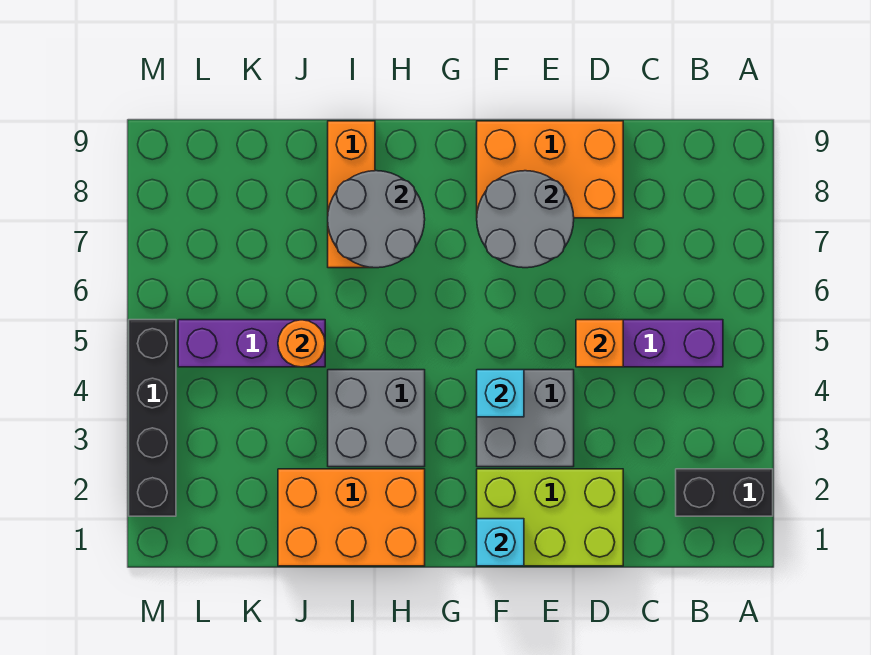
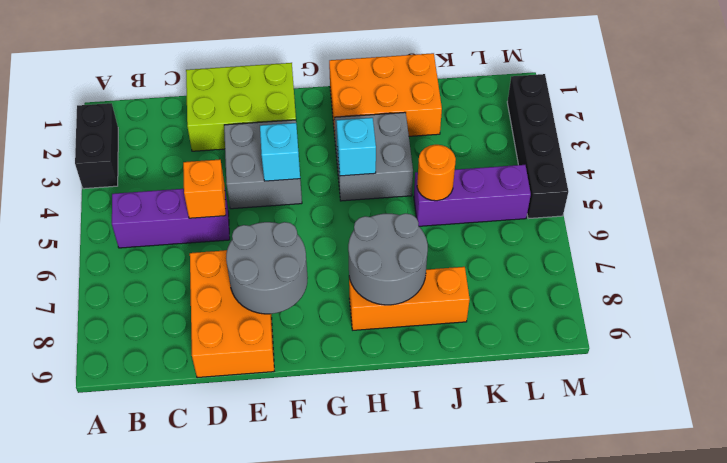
black brick A2:B2 level 1 -> black brick A2:A3 level 1
orange brick D8:F9 level 1 -> orange brick D7:E9 level 1
cyan brick F1 level 2 -> cyan brick H4 level 2
orange brick I7:I9 level 1 -> orange brick H8:J8 level 1

